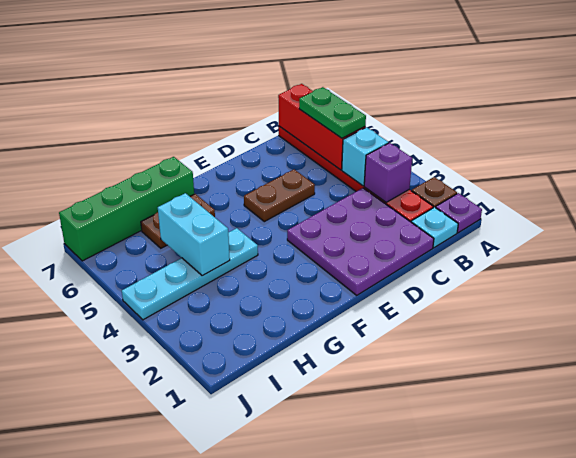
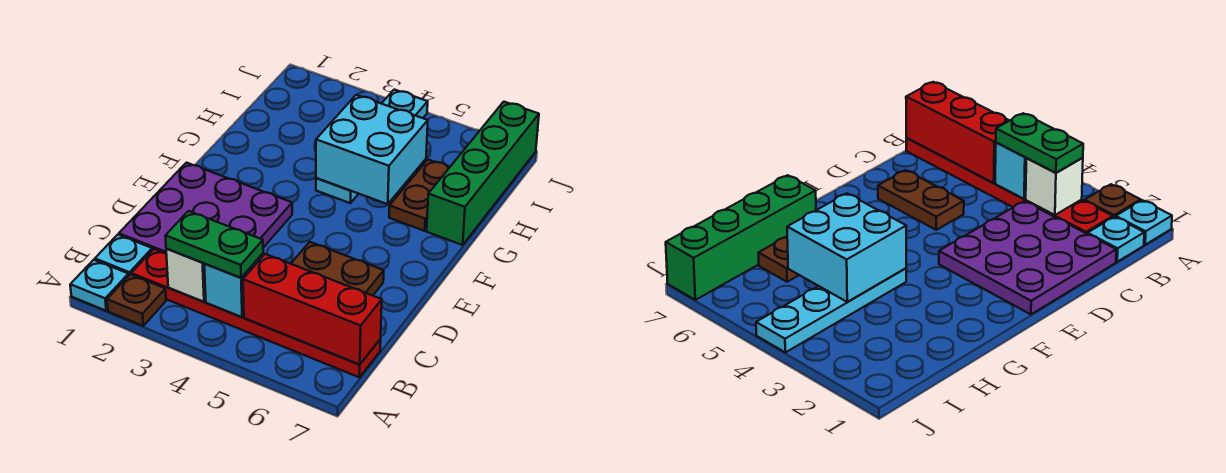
purple plate A1 level 1 -> cyan plate A1 level 1
purple brick B3 level 2 -> white brick B3 level 2
green plate B5:B6 level 3 -> green plate B3:B4 level 3
brown plate D5:E5 level 1 -> brown plate D5:D6 level 1
cyan brick H4:H5 level 2 -> cyan brick G4:H5 level 2

